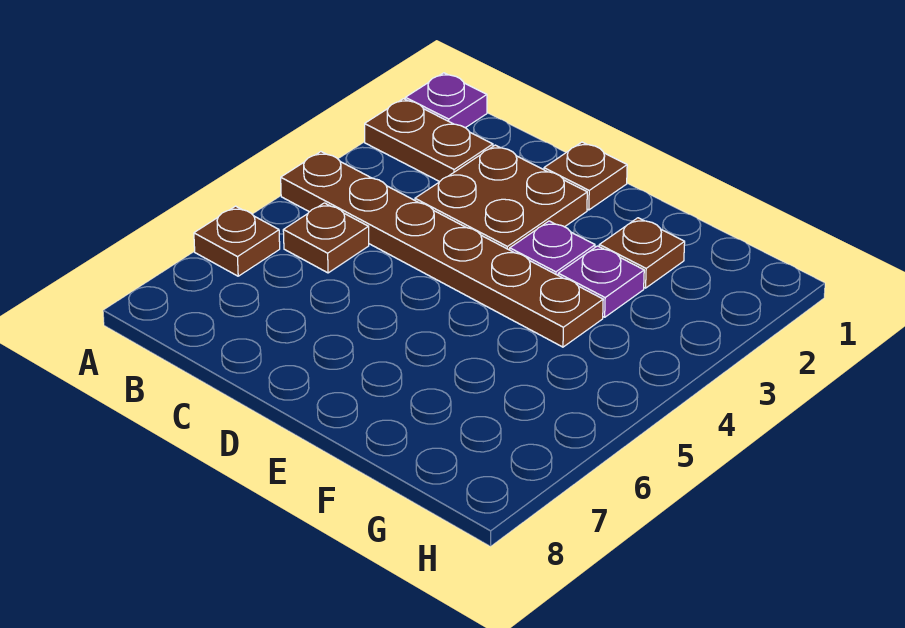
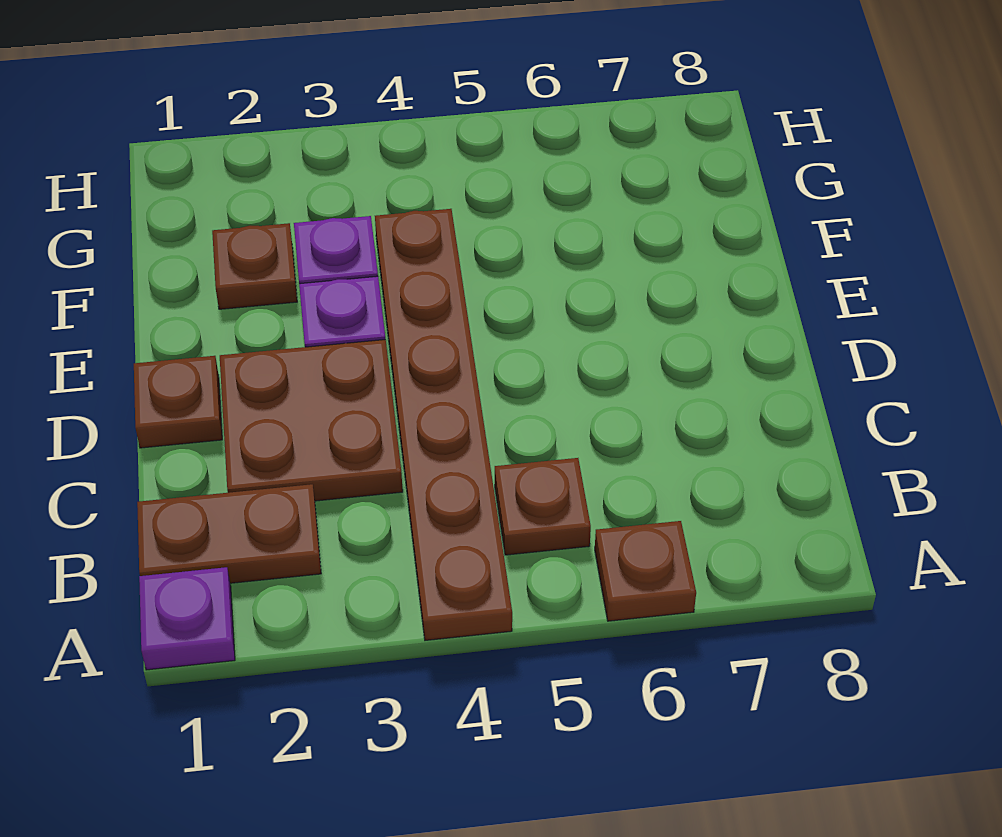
brown plate A2:B2 level 1 -> brown plate B1:B2 level 1

